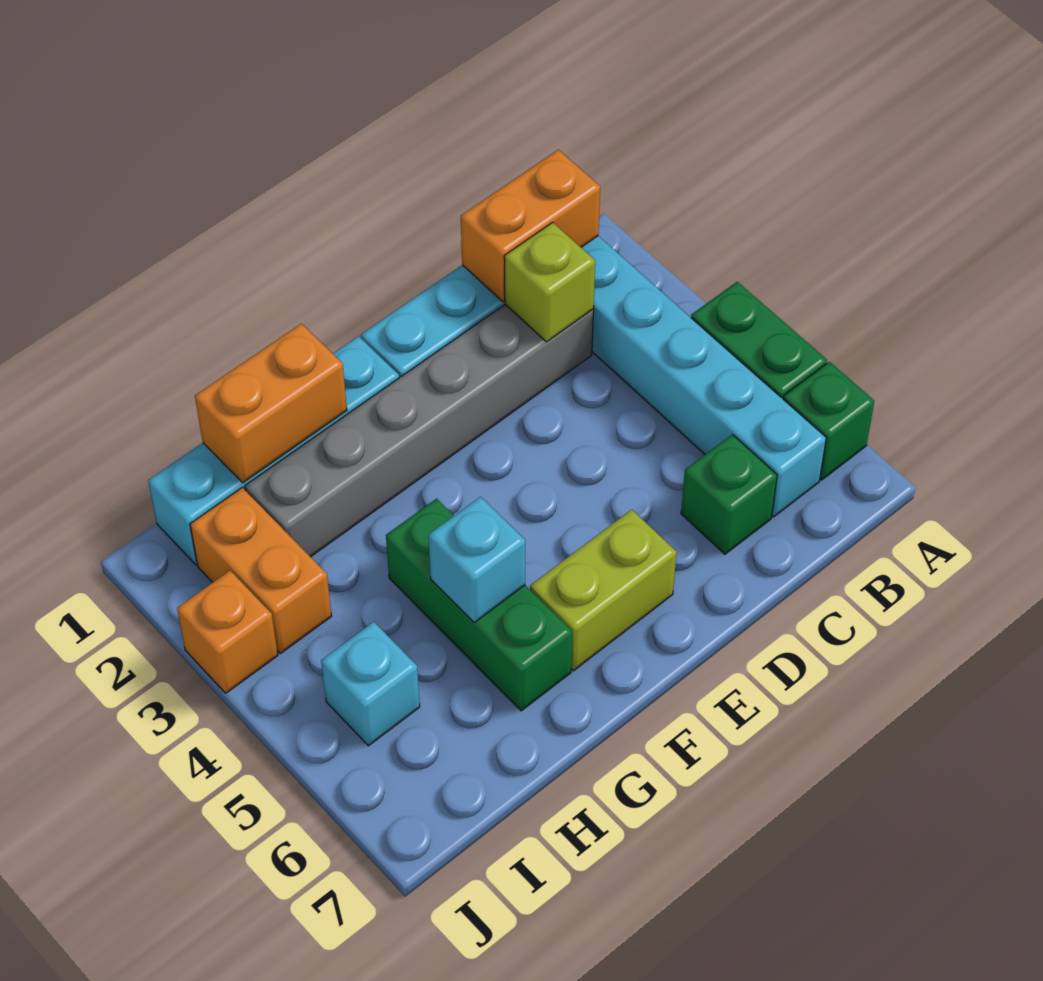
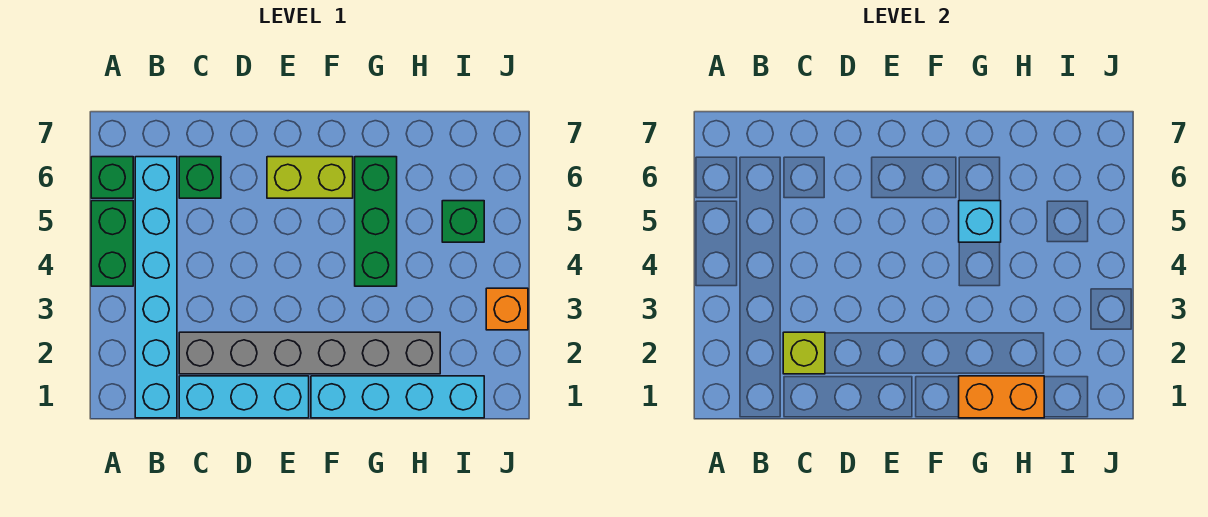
orange brick B1:C1 level 2 -> none
orange brick I2:I3 level 1 -> none
cyan brick I5 level 1 -> green brick I5 level 1

